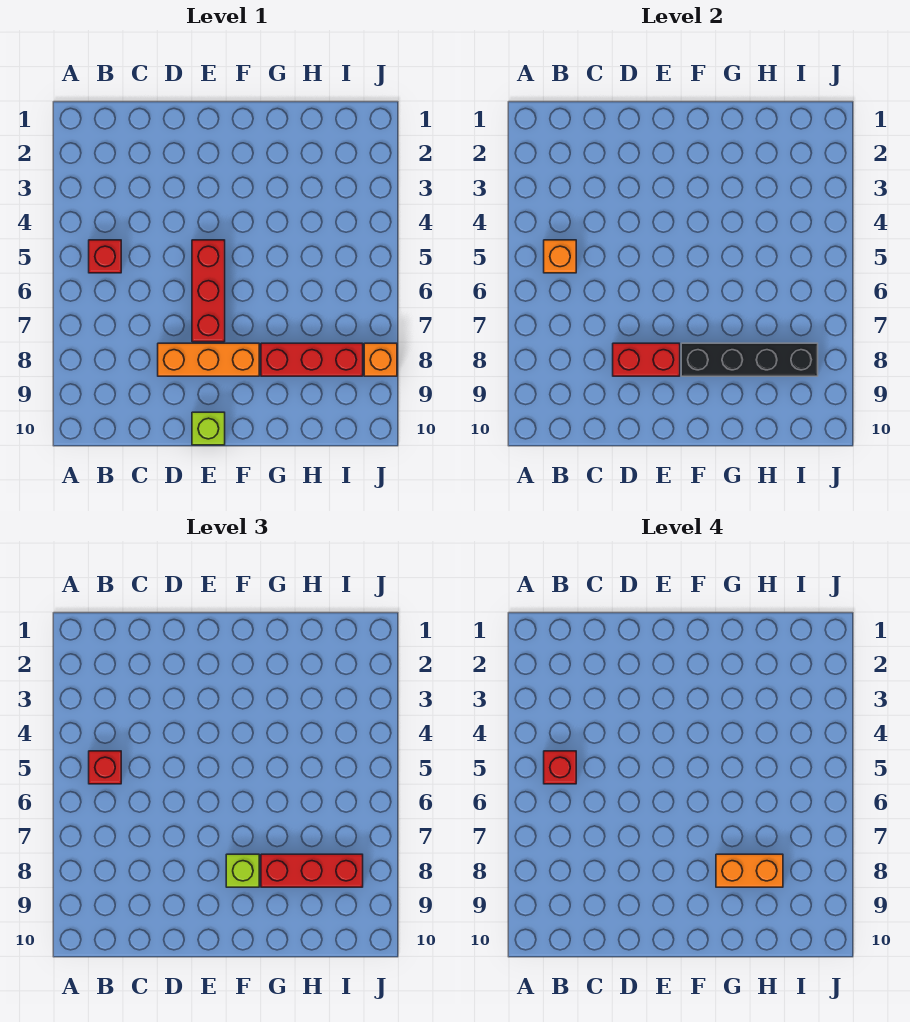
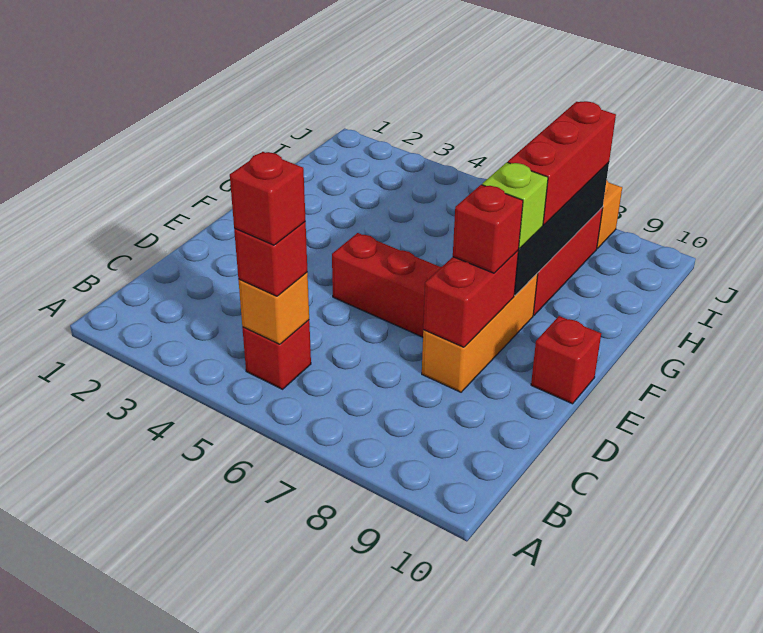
none -> red brick E8 level 3
lime brick E10 level 1 -> red brick E10 level 1
orange brick G8:H8 level 4 -> none

